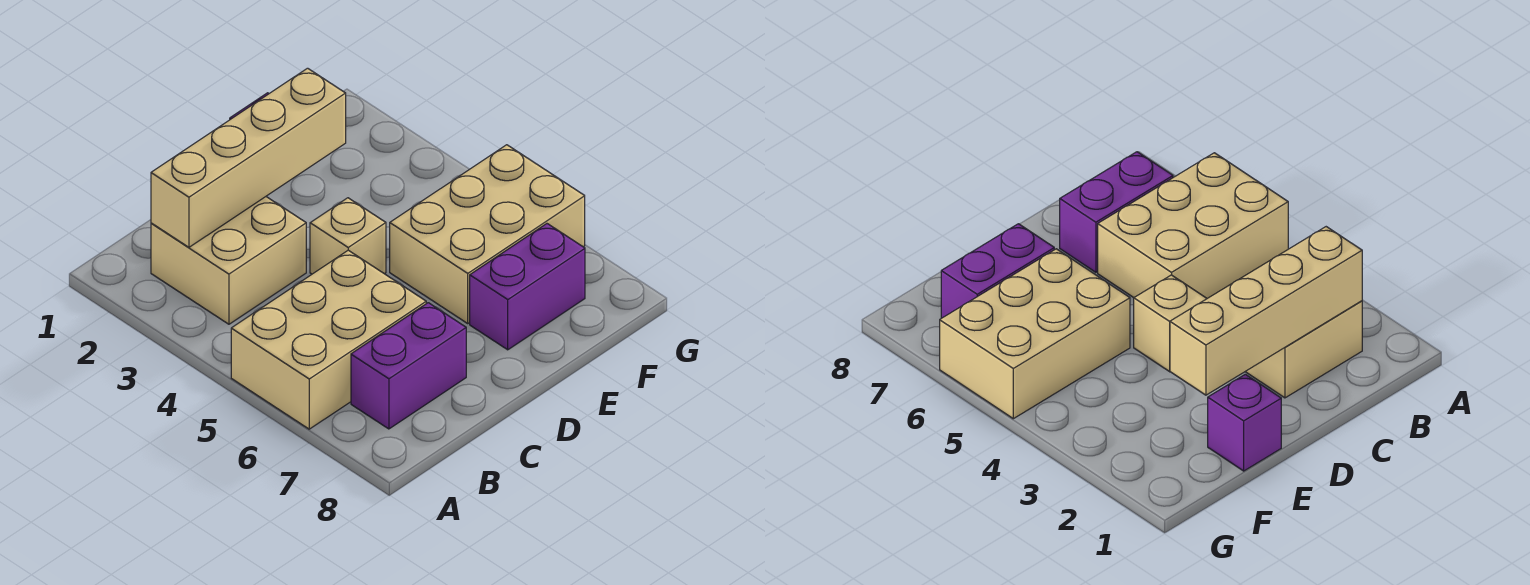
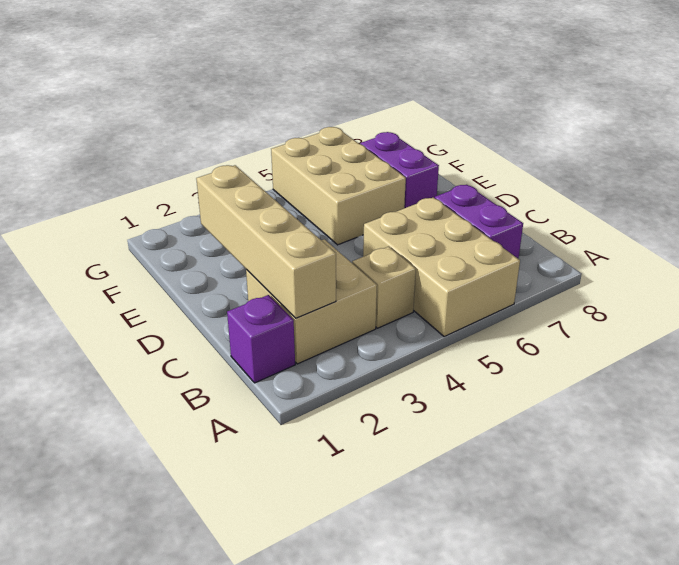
tan brick D4 level 1 -> tan brick B4 level 1
purple brick E1 level 1 -> purple brick B1 level 1

